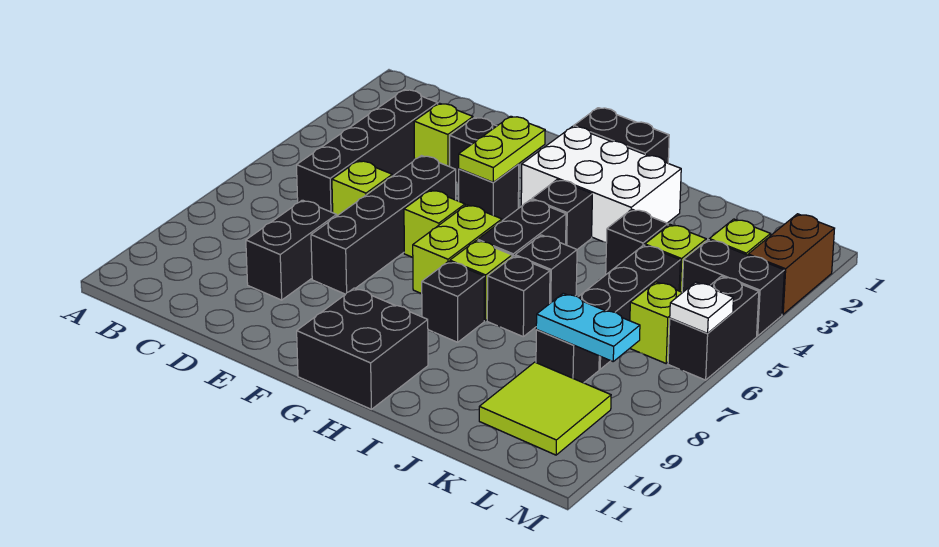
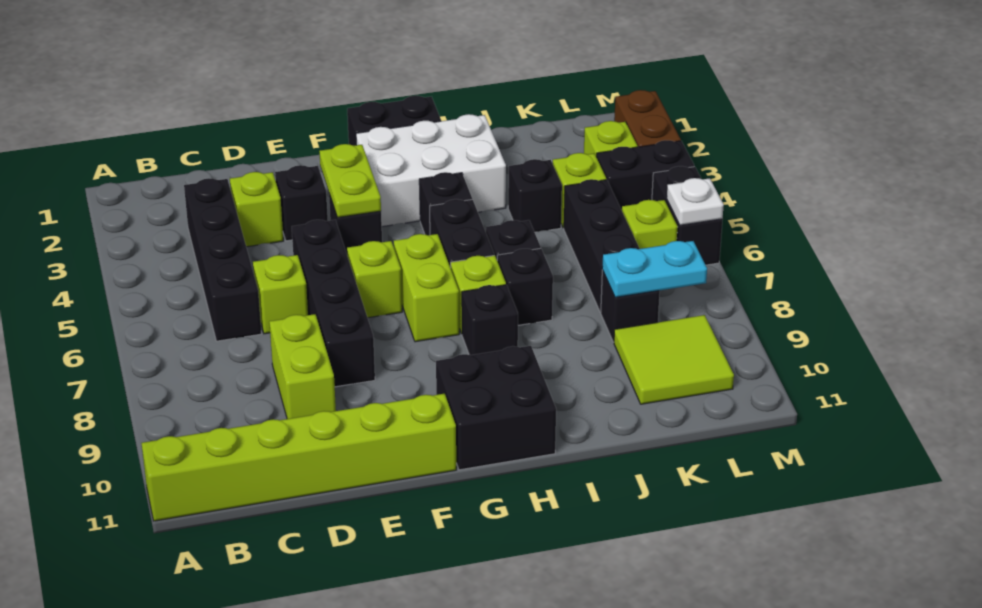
none -> lime brick A11:F11 level 1
black brick D8:D9 level 1 -> lime brick D8:D9 level 1

